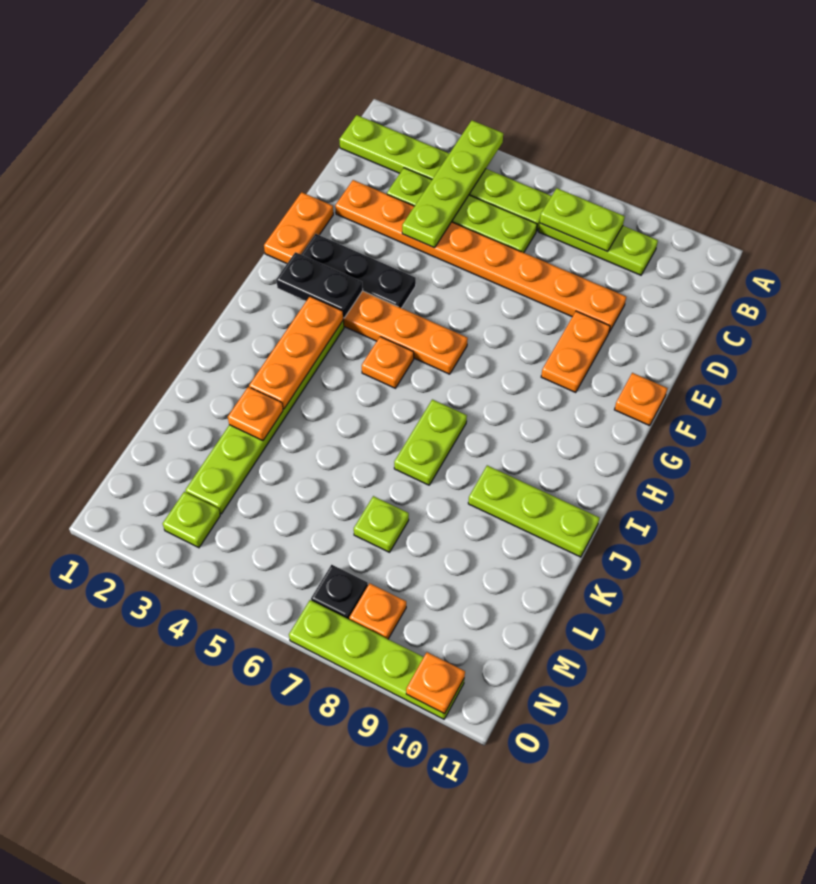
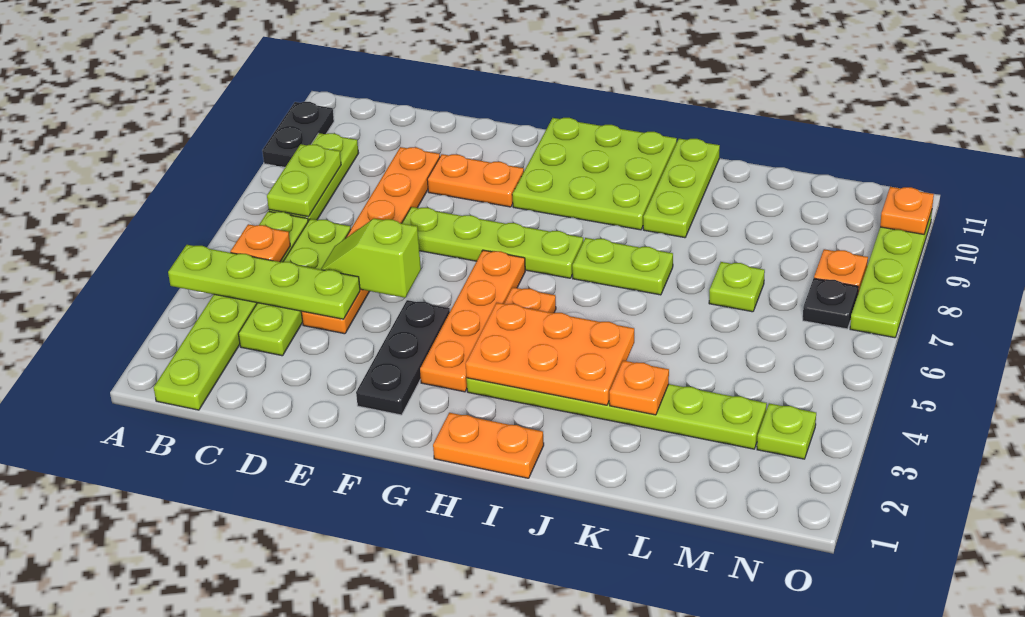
orange plate D2:D9 level 1 -> orange plate D4:D9 level 1
none -> lime slope D5:E5 level 2 top E
orange plate E1:F1 level 1 -> orange plate H1:I1 level 1
none -> lime plate E7:H7 level 1
orange plate F11 level 1 -> orange plate B5 level 2
black plate G2:G3 level 2 -> black plate A9:A10 level 1
none -> lime plate G9:I11 level 1
orange plate H3:J3 level 2 -> orange plate H3:J4 level 2

